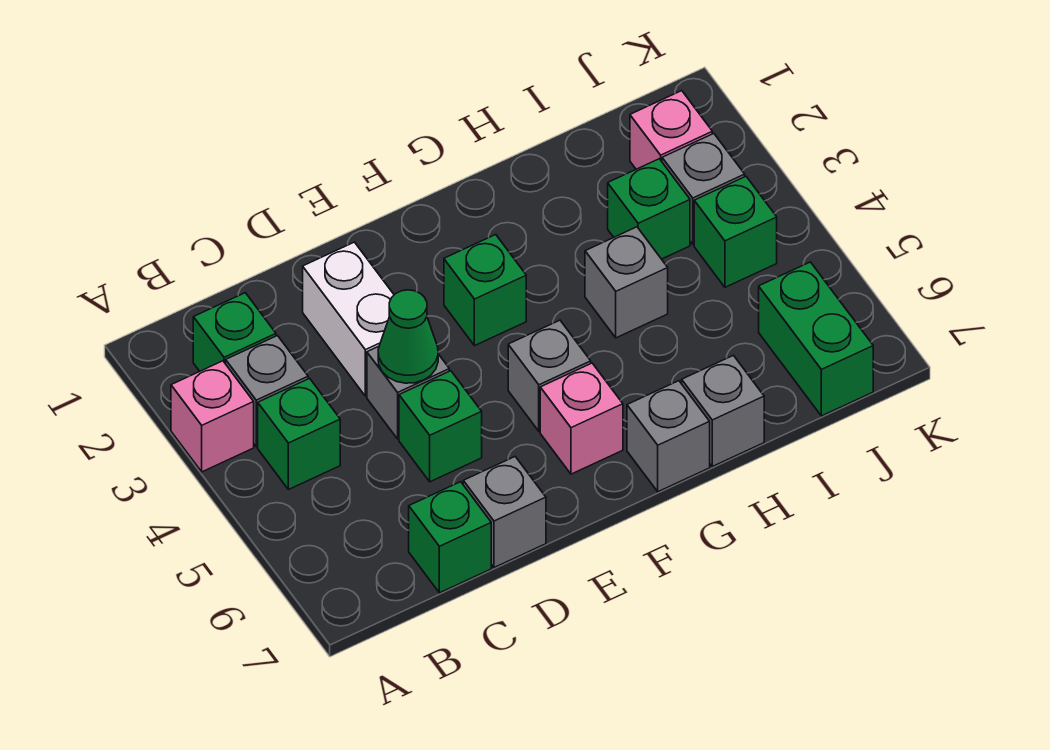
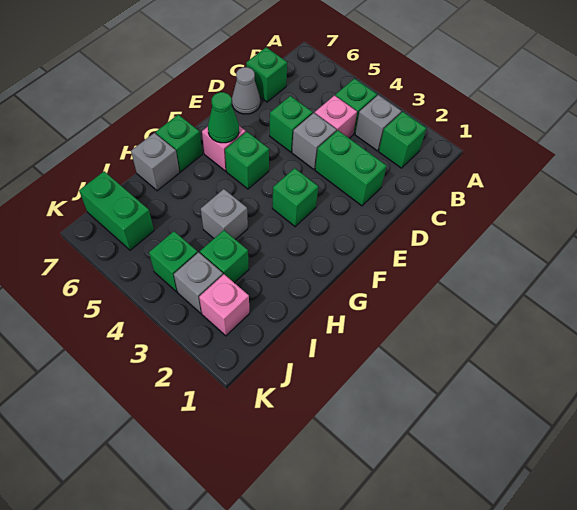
pink brick A3 level 1 -> pink brick C4 level 1
white brick D2:D3 level 1 -> green brick D2:D3 level 1
green cone D4 level 2 -> green cone F6 level 2
grey brick D7 level 1 -> grey cone D7 level 1
grey brick F5 level 1 -> green brick F5 level 1
grey brick G7 level 1 -> green brick G7 level 1

